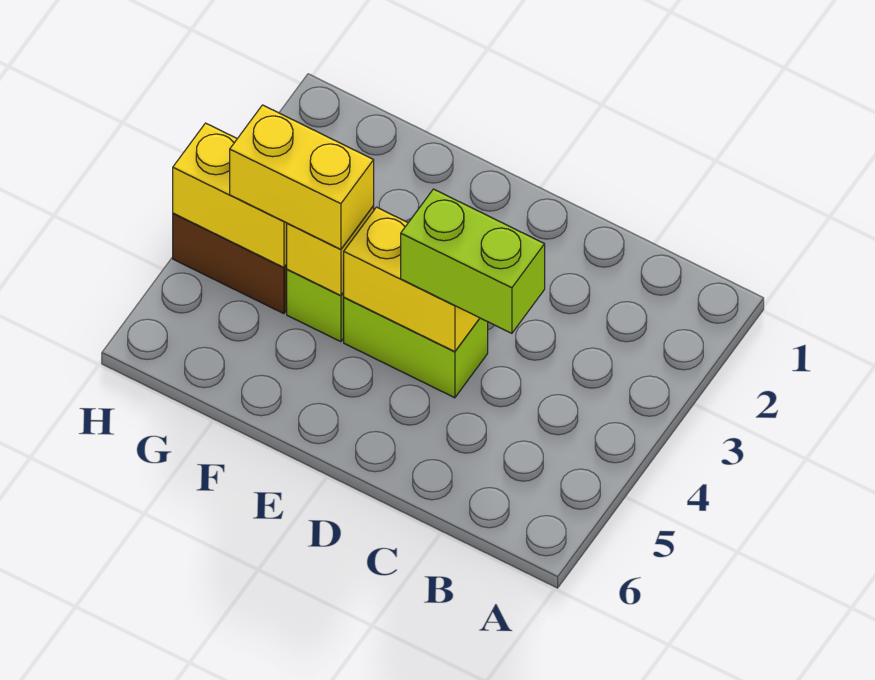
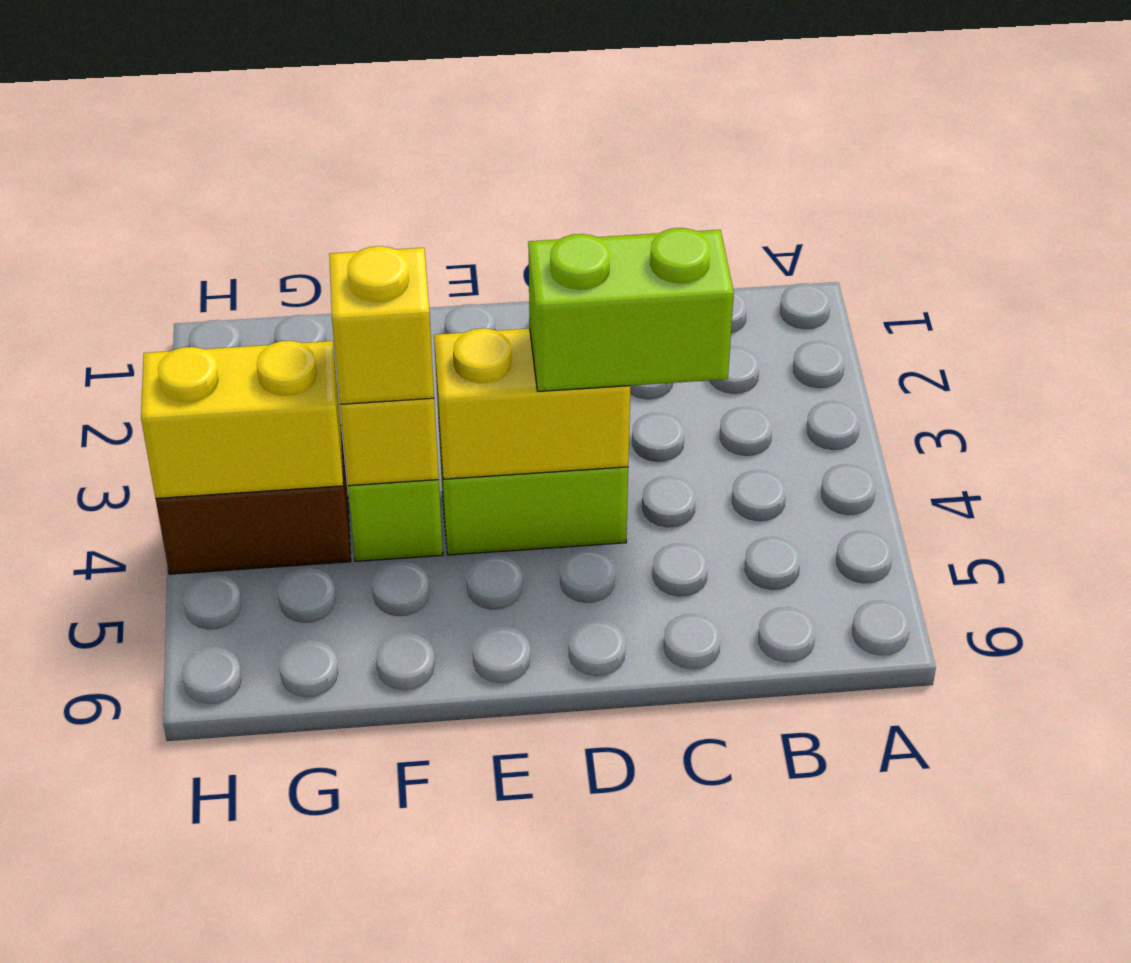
yellow brick F4:G4 level 3 -> yellow brick F4 level 3

